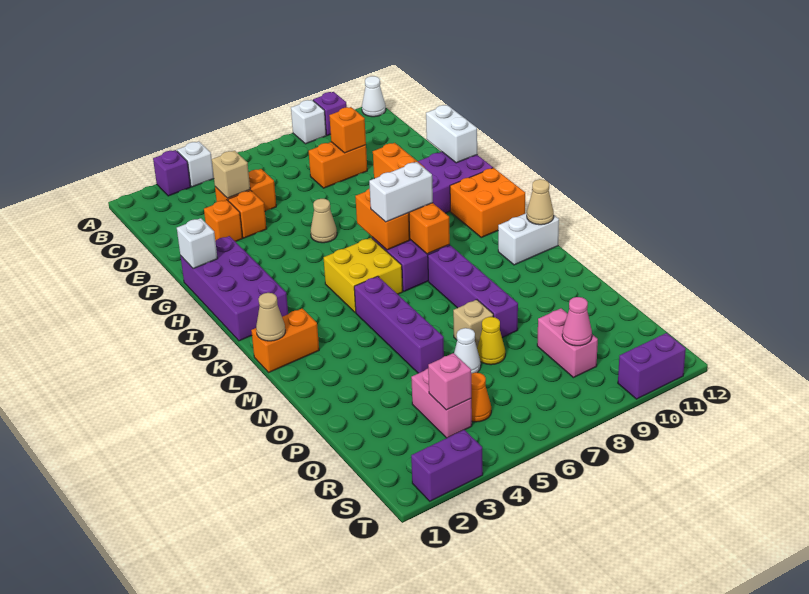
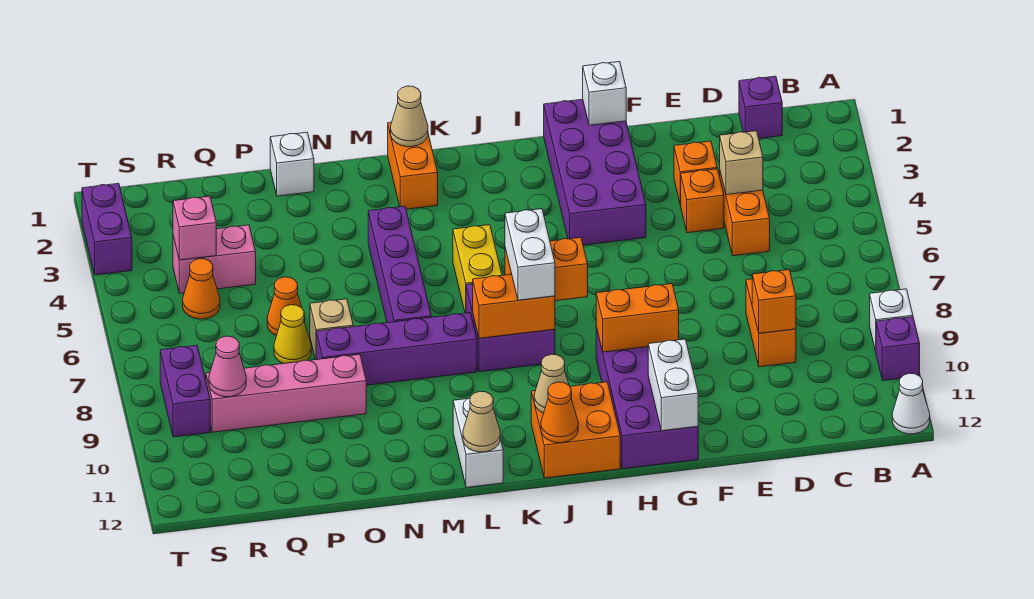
purple brick A3 level 1 -> purple brick C1 level 1
white brick A4 level 1 -> white brick O1 level 1
white brick F12:G12 level 2 -> white brick G11:G12 level 2
purple brick G1:J2 level 1 -> purple brick G1:H4 level 1
tan cone G6 level 1 -> tan cone J11 level 2
yellow brick J5:K6 level 1 -> yellow brick K5:K6 level 1
none -> orange cone J12 level 2
purple brick L5:O5 level 1 -> purple brick M4:M7 level 1
white cone P6 level 1 -> orange cone P6 level 1
pink brick Q9:R9 level 1 -> pink brick O9:R9 level 1
purple brick T10:T11 level 1 -> purple brick S8:S9 level 1

